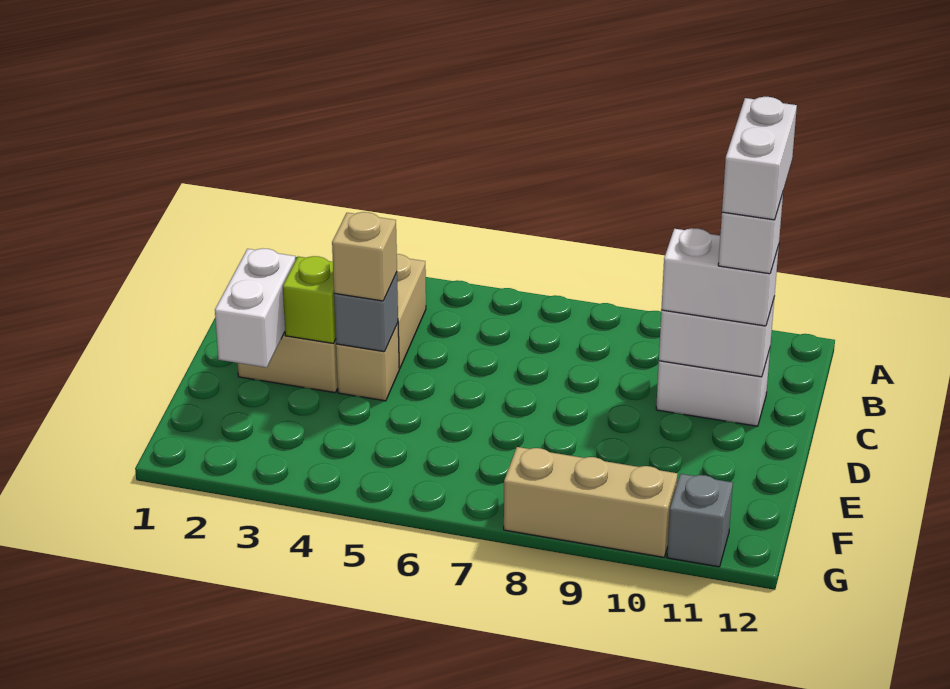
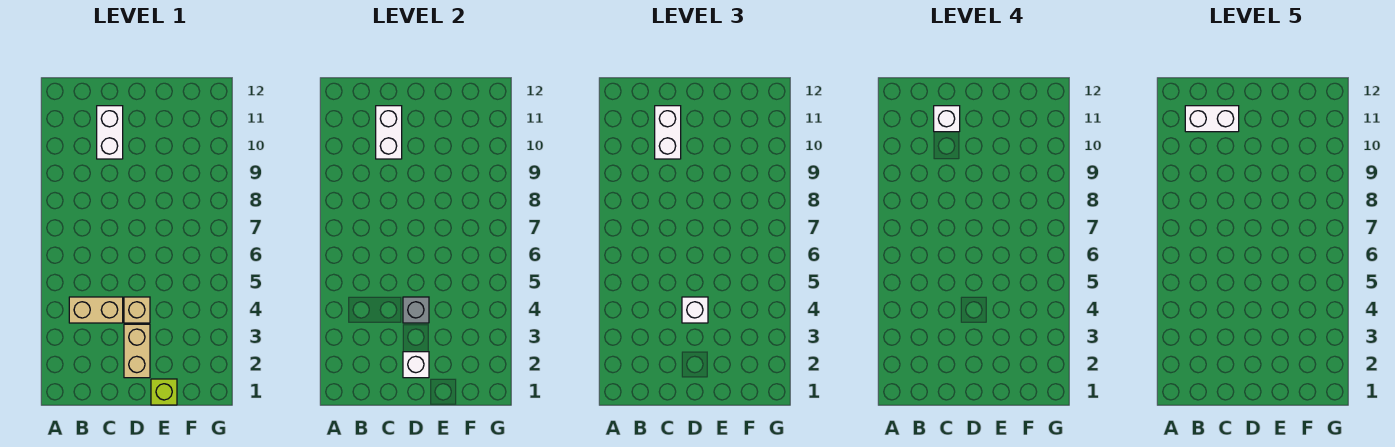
white brick D2:E2 level 2 -> white brick D2 level 2
lime brick D3 level 2 -> lime brick E1 level 1
tan brick D4 level 3 -> white brick D4 level 3
tan brick G8:G10 level 1 -> none
grey brick G11 level 1 -> none

